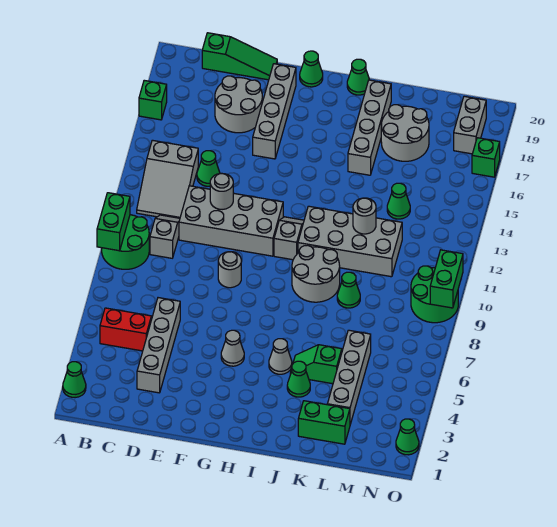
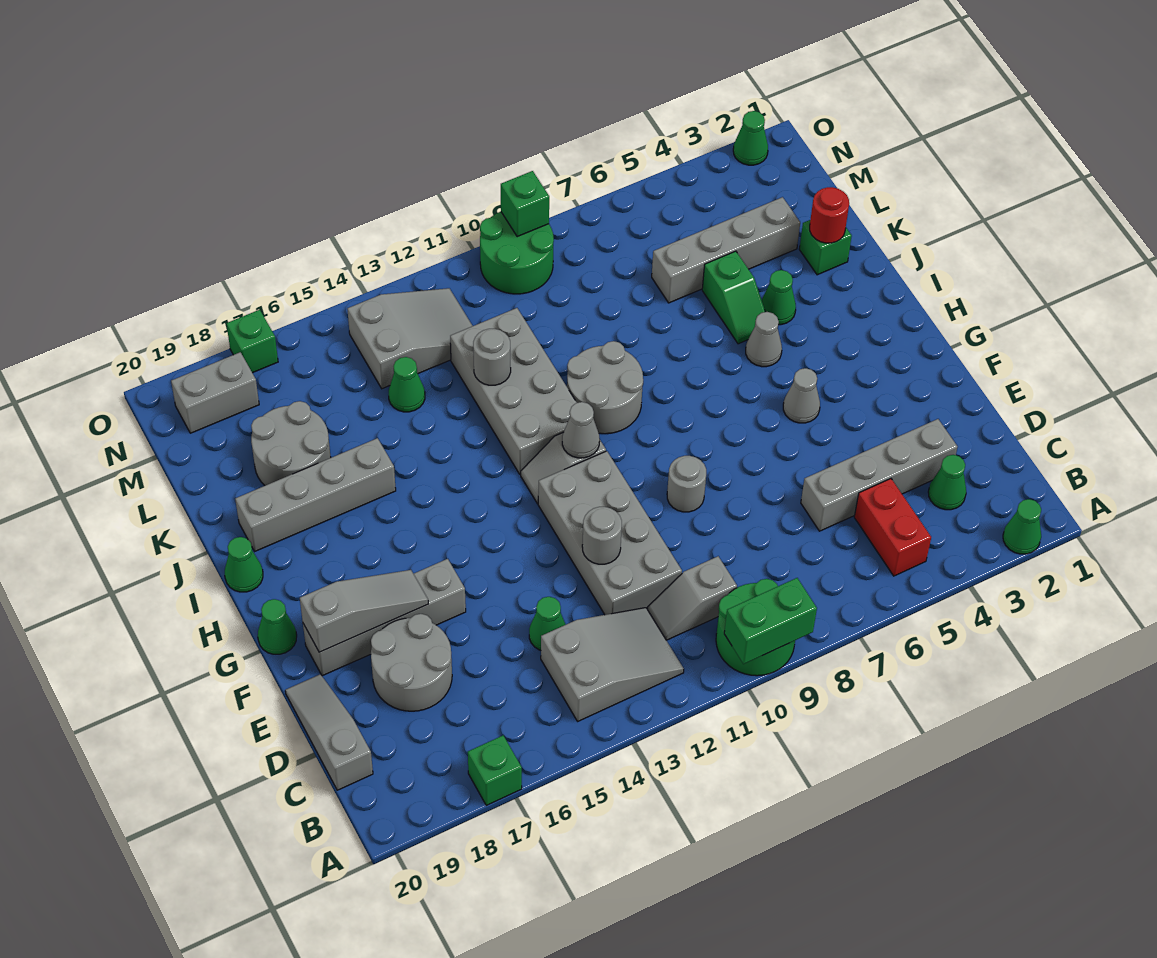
green slope C20:E20 level 1 top C -> grey slope C20:E20 level 1 top C
none -> grey slope F17:F19 level 2 top 19
none -> grey cone H11 level 2
green brick K2:L2 level 1 -> green brick K2 level 1
none -> red round brick K2 level 2
green cone K9 level 1 -> green cone C3 level 1
none -> grey slope M12:N14 level 1 top 14
green brick O9:O10 level 2 -> green brick O9 level 2

